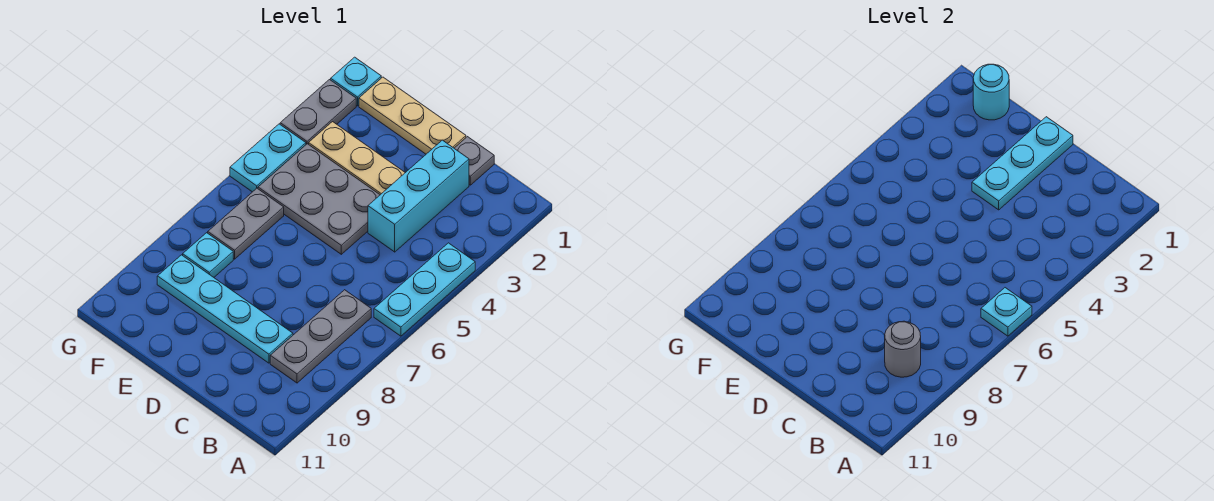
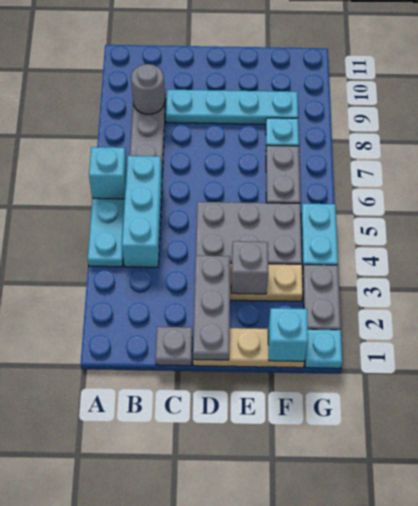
cyan plate A6 level 2 -> cyan brick A6 level 2
cyan brick C2:C4 level 1 -> cyan brick B4:B6 level 1
cyan plate D1:D3 level 2 -> grey plate D1:D3 level 2
none -> grey brick E3 level 2
cyan round brick F1 level 2 -> cyan brick F1 level 2

